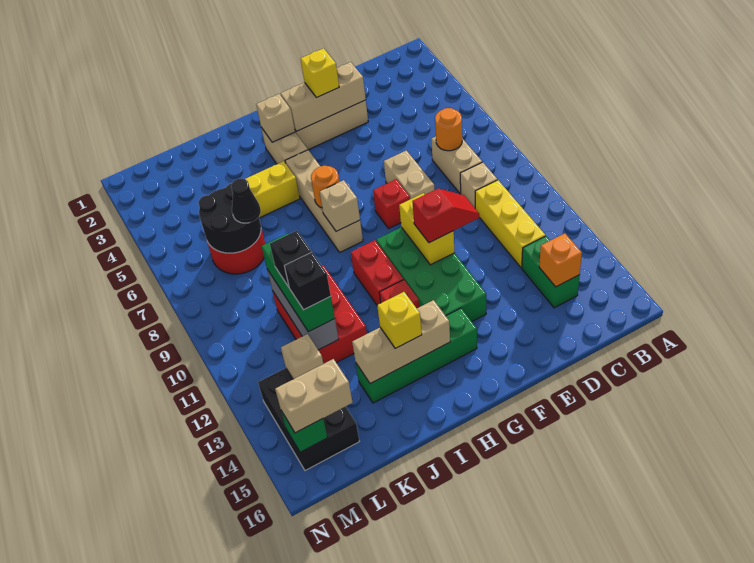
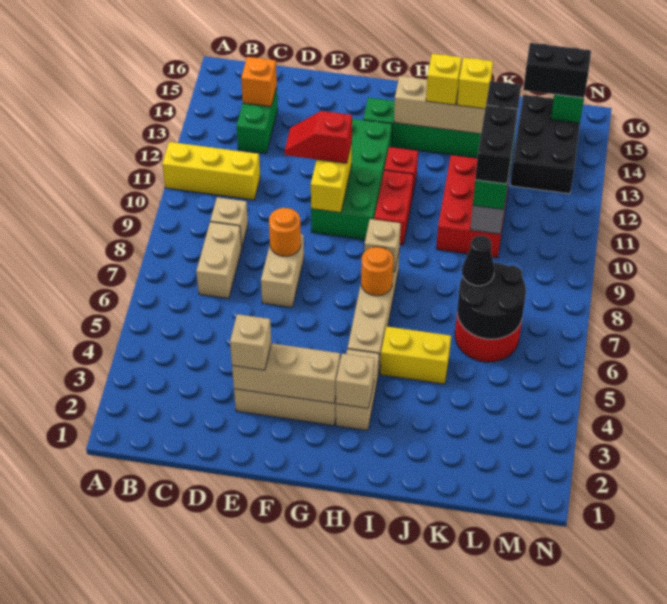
orange round brick C7 level 2 -> orange round brick E8 level 2
yellow brick C10:C12 level 1 -> yellow brick A11:C11 level 1
yellow brick F3 level 3 -> yellow brick J14 level 3
red brick F8 level 1 -> none
black brick K11 level 4 -> black brick K10:K11 level 4
tan brick L13 level 2 -> tan brick E3 level 3
tan brick L15:M15 level 3 -> black brick L15:M15 level 3

